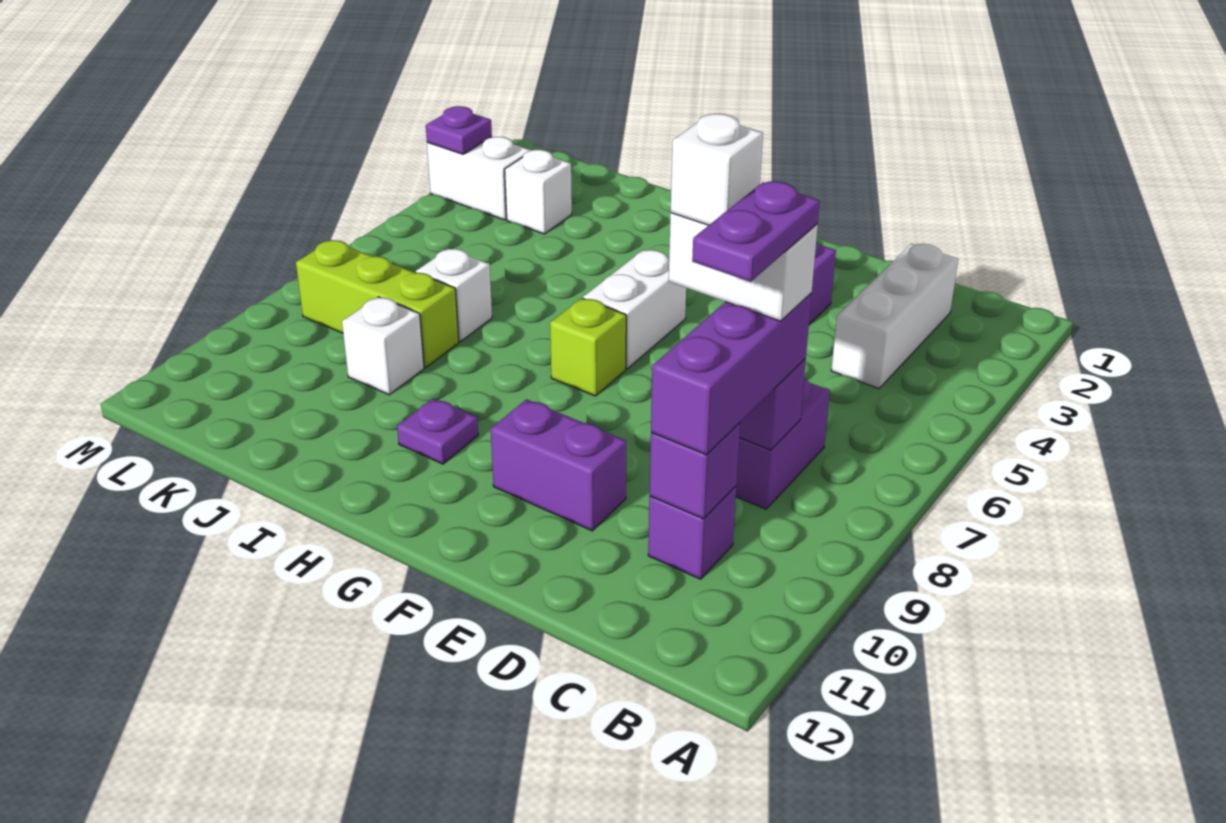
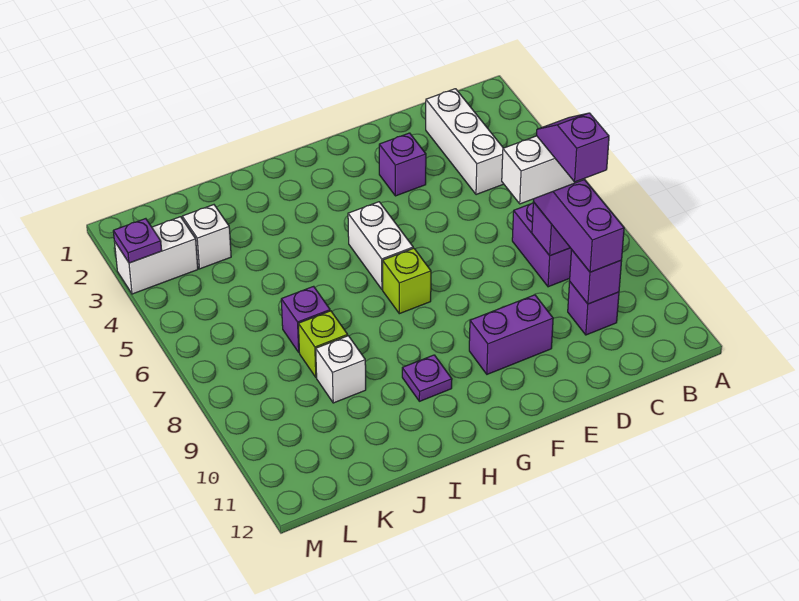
purple plate C8:C9 level 5 -> purple slope C8:C9 level 5 top 9
white brick D8 level 5 -> none
white brick J7 level 1 -> purple brick J7 level 1
lime brick J8:L8 level 1 -> lime brick J8 level 1

